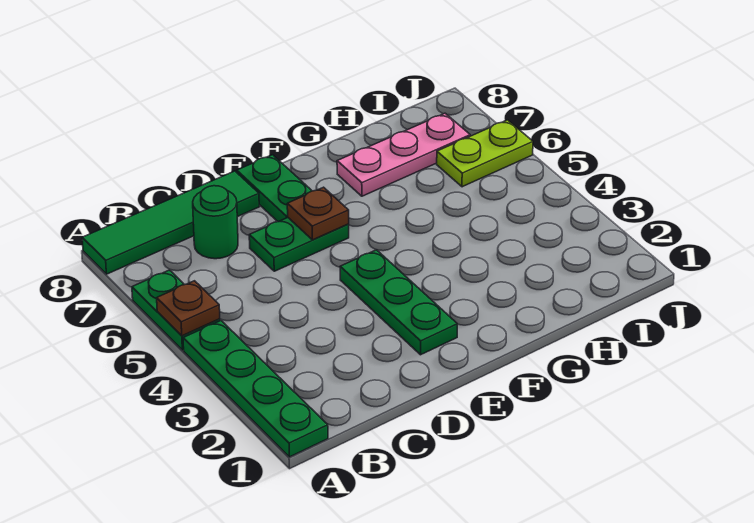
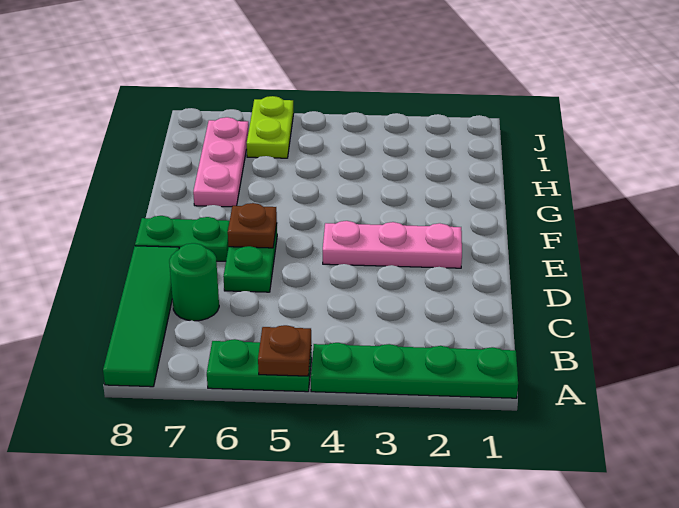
green plate E2:E4 level 1 -> pink plate E2:E4 level 1

